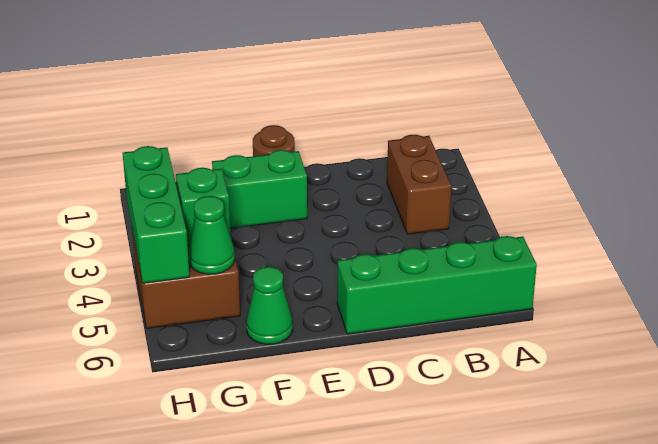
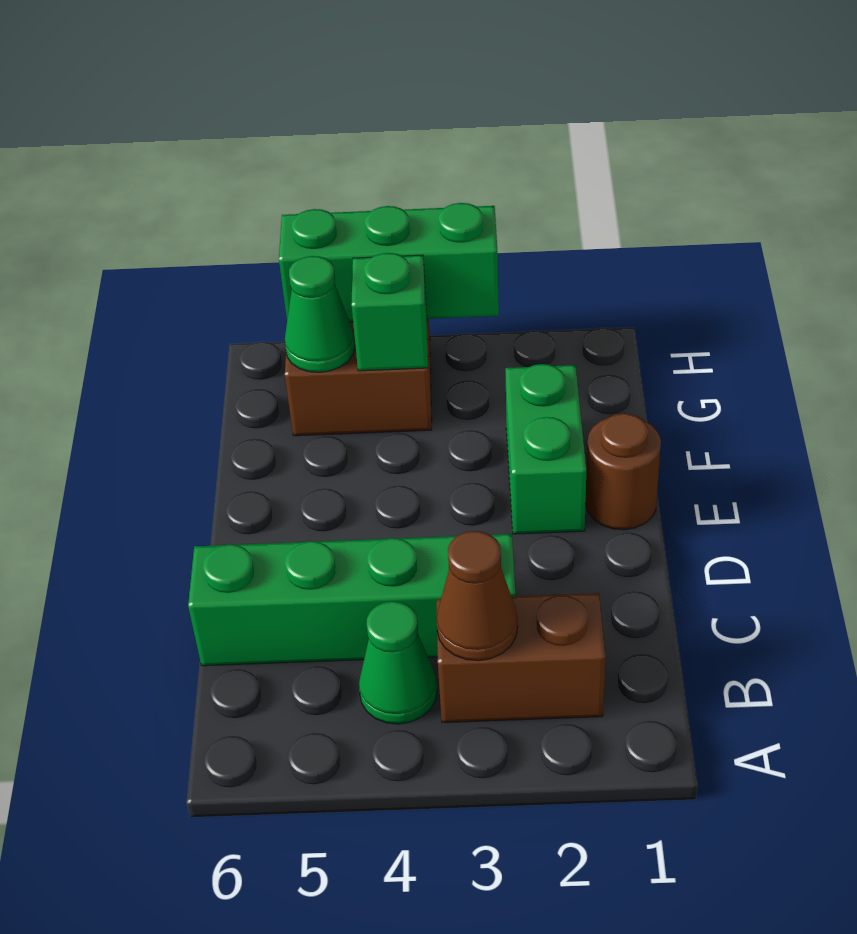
green brick A6:D6 level 1 -> green brick C3:C6 level 1
none -> brown cone B3 level 2
green cone F6 level 1 -> green cone B4 level 1

